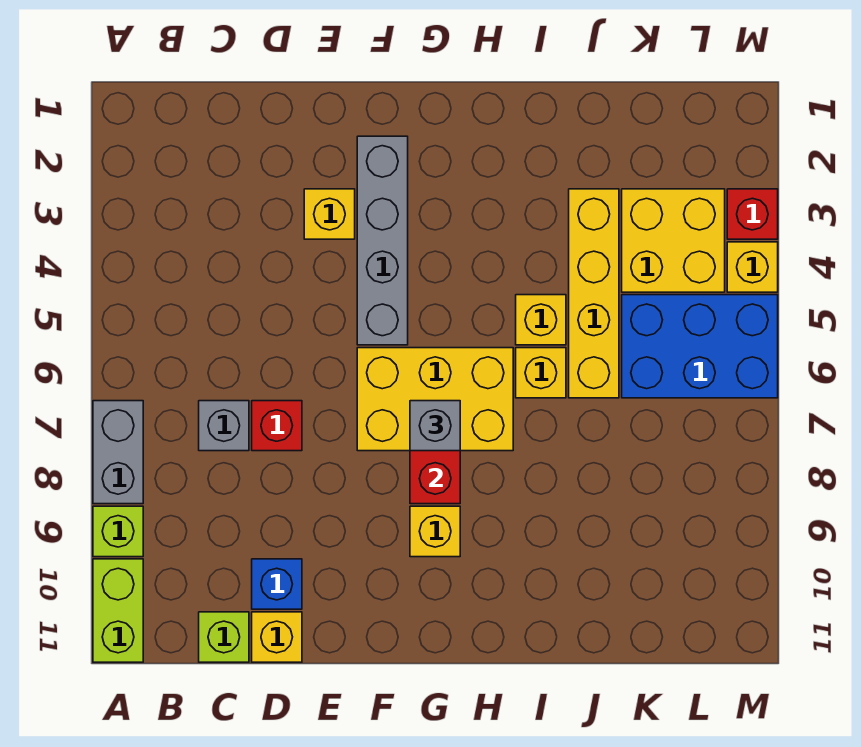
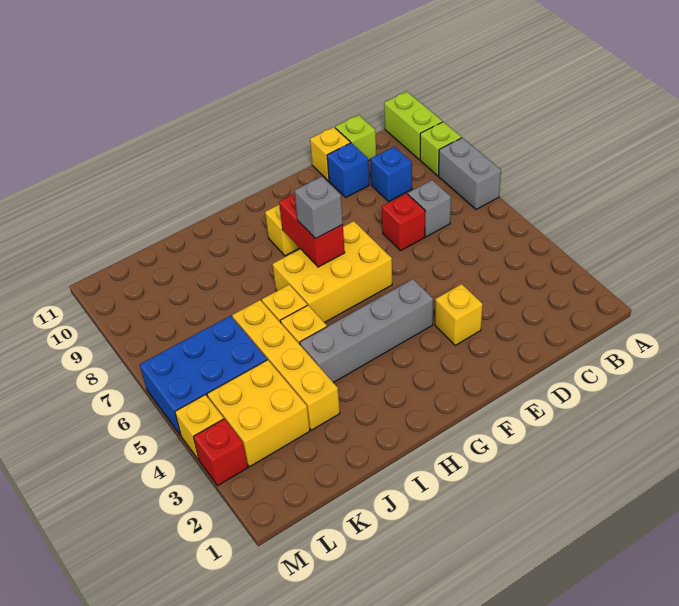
none -> blue brick C9 level 1
grey brick F2:F5 level 1 -> grey brick F4:I4 level 1

